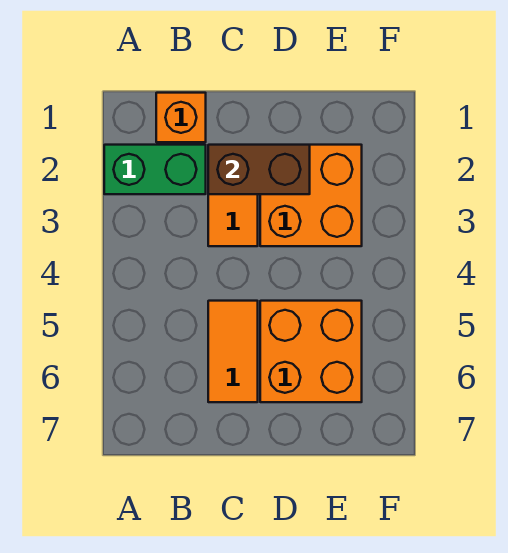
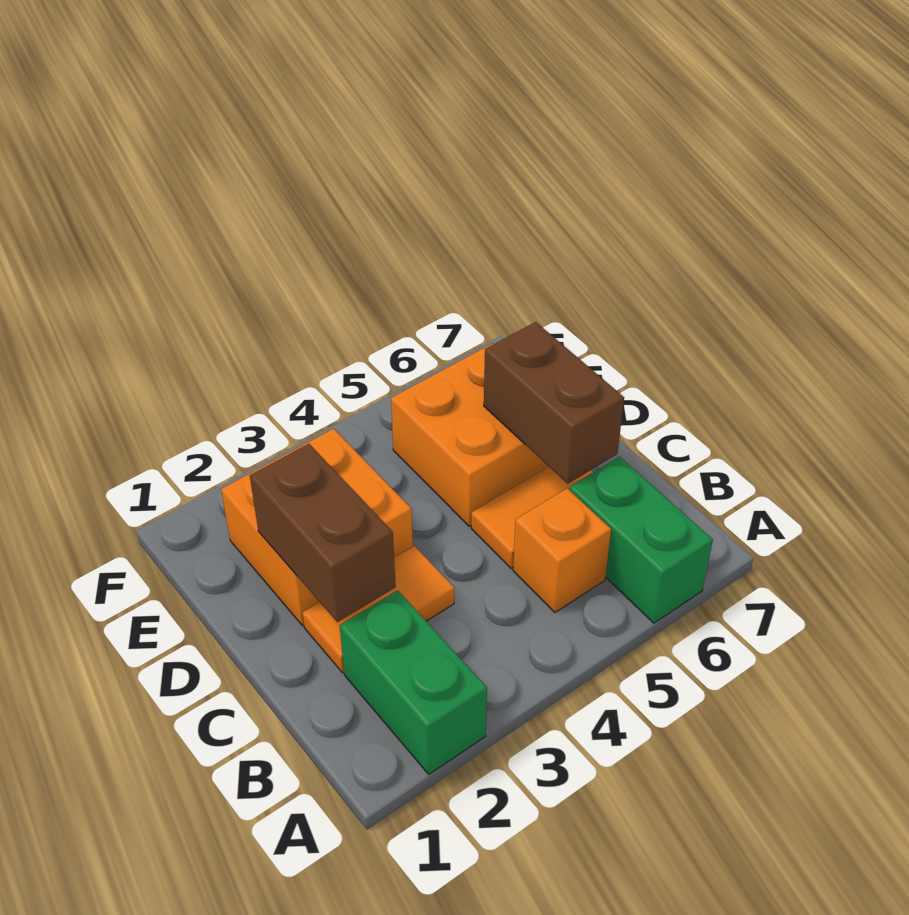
none -> green brick A6:B6 level 1
orange brick B1 level 1 -> orange brick B5 level 1
none -> brown brick C6:D6 level 2

